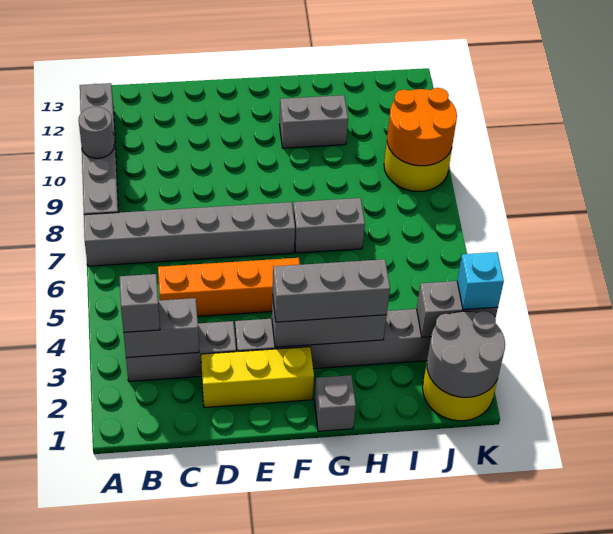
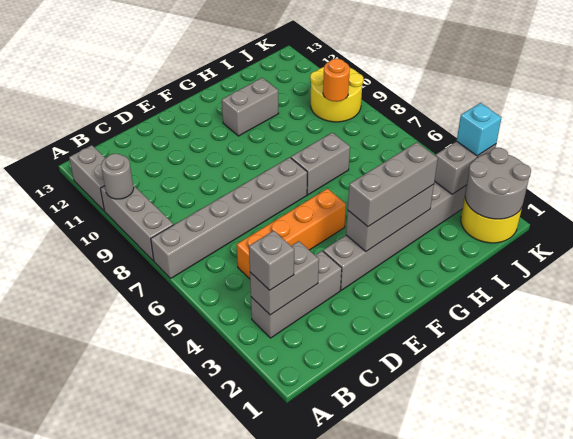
yellow brick D2:F2 level 1 -> none
grey brick G1 level 1 -> none
orange round brick J9:K10 level 2 -> orange round brick J9 level 2

